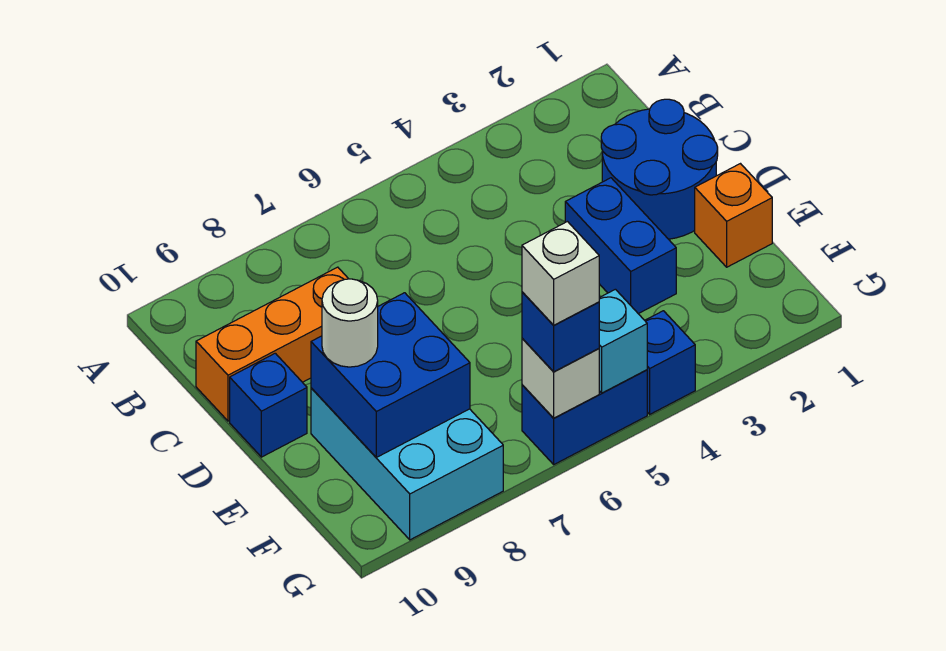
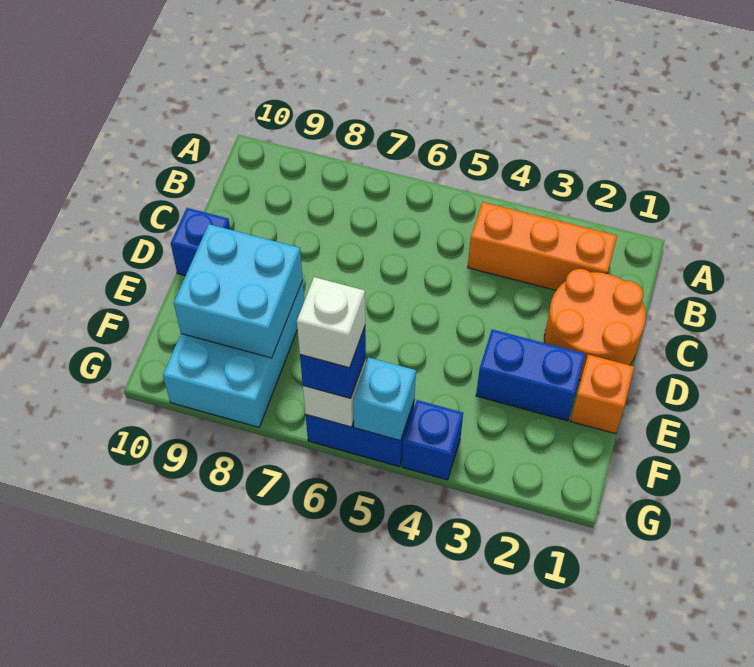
blue round brick C1:D2 level 1 -> orange round brick C1:D2 level 1
orange brick C8:C10 level 1 -> orange brick B2:B4 level 1
blue brick D3:E3 level 1 -> blue brick E2:E3 level 1
blue brick E8:F9 level 2 -> cyan brick E8:F9 level 2
white round brick E9 level 3 -> none

